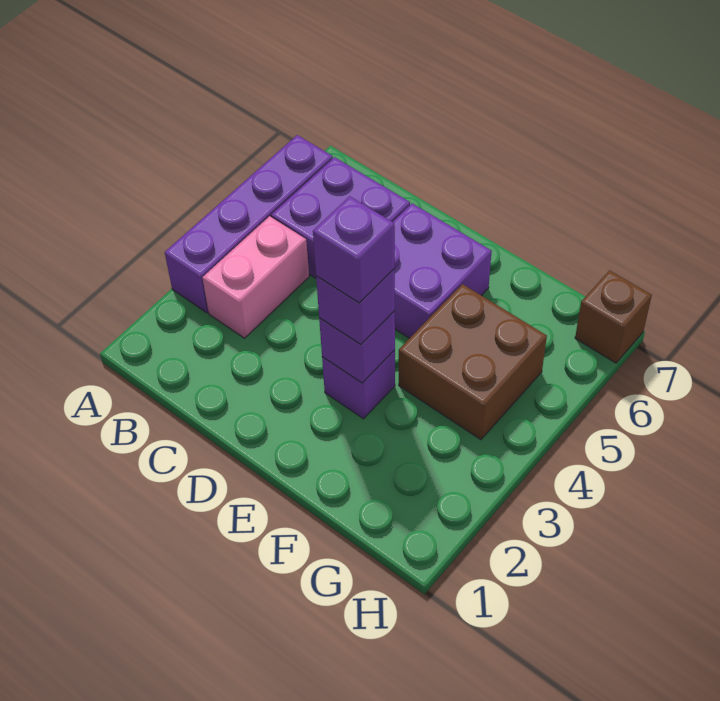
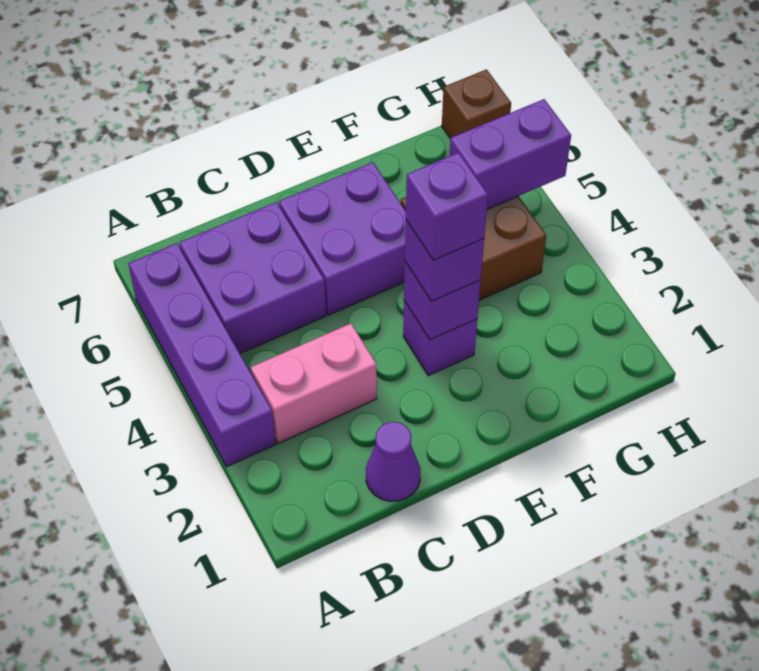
pink brick B3:B4 level 1 -> pink brick B3:C3 level 1
none -> purple cone C1 level 1
none -> purple brick G5:H5 level 2

